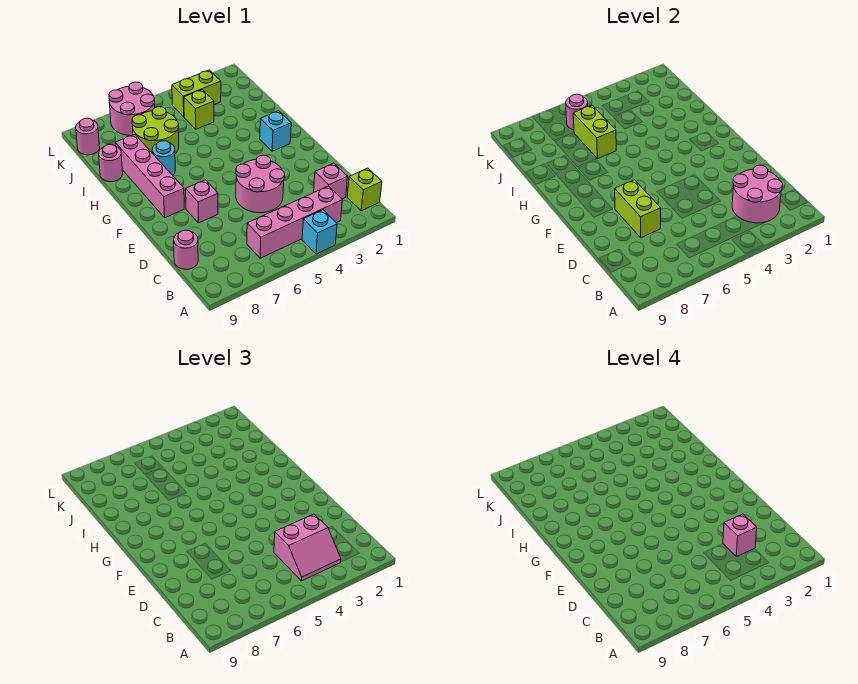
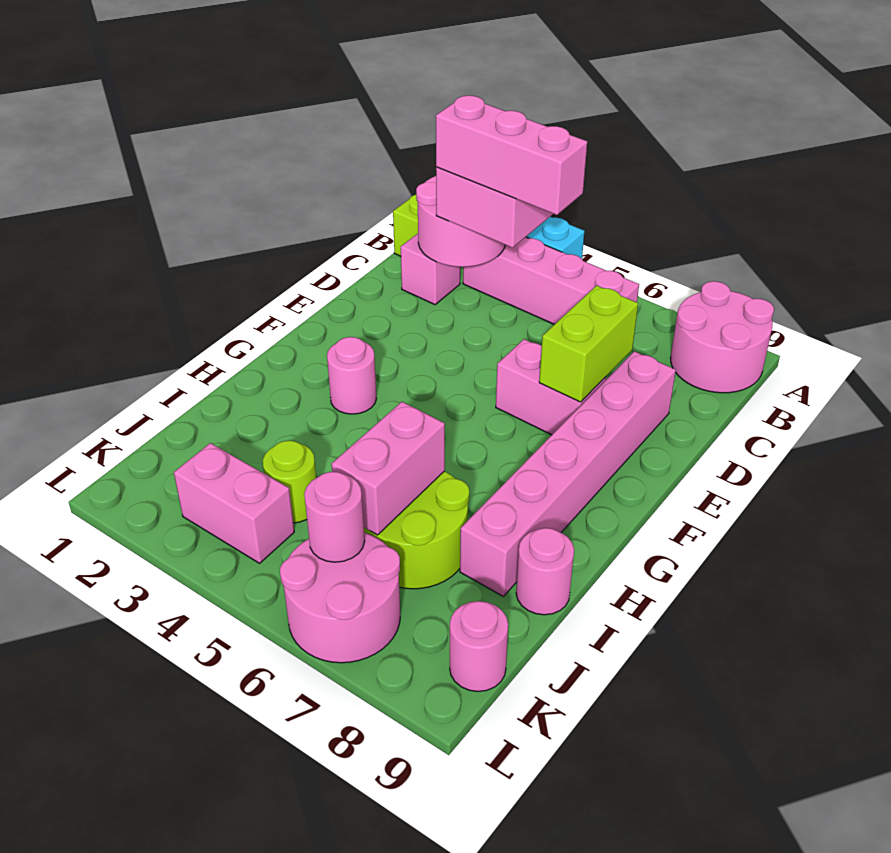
pink brick C3 level 4 -> pink brick C3:C5 level 4
pink round brick C9 level 1 -> pink round brick G3 level 1
pink round brick D4:E5 level 1 -> pink round brick A8:B9 level 1
pink brick E7 level 1 -> pink brick E6:E7 level 1
pink brick F8:I8 level 1 -> pink brick D8:I8 level 1
cyan brick G2 level 1 -> none
cyan round brick H7 level 1 -> none
lime brick I6:J6 level 2 -> pink brick I6:J6 level 2
lime brick J4 level 1 -> lime round brick J4 level 1
lime brick K3:K4 level 1 -> pink brick K3:K4 level 1

